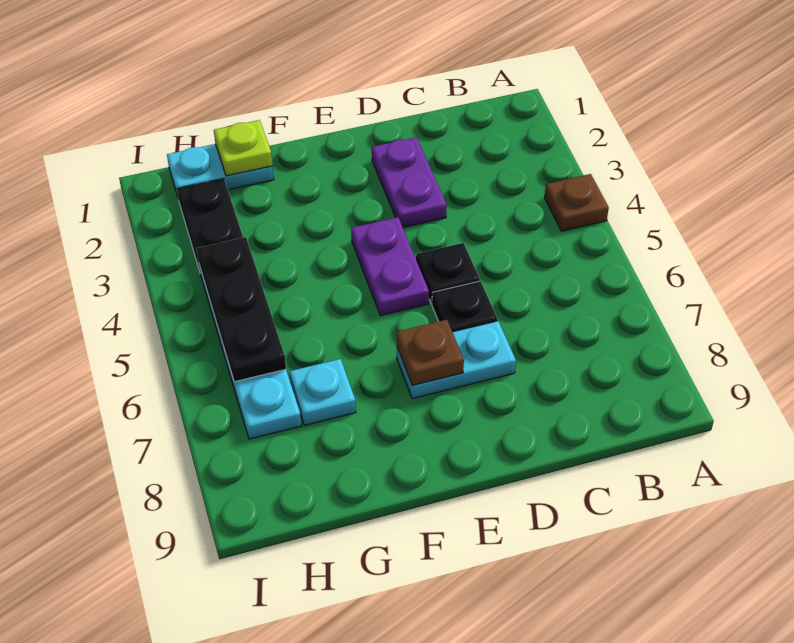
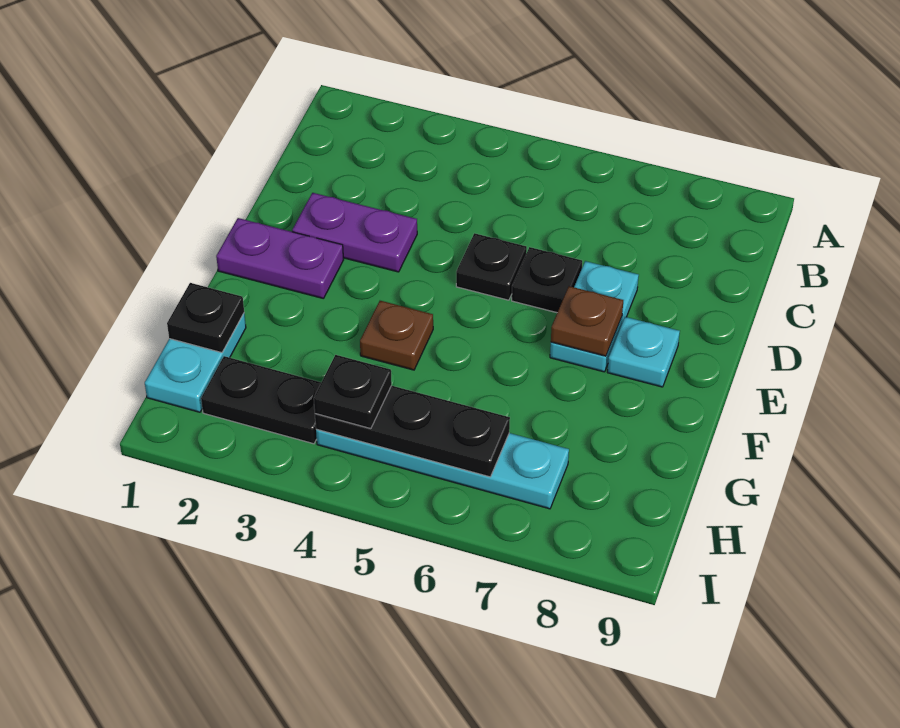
brown plate A4 level 1 -> brown plate F4 level 1
purple plate E4:E5 level 1 -> purple plate E1:E2 level 1
lime plate G1 level 2 -> black plate G1 level 2
cyan plate G7 level 1 -> cyan plate E8 level 1
none -> black plate H4 level 3

